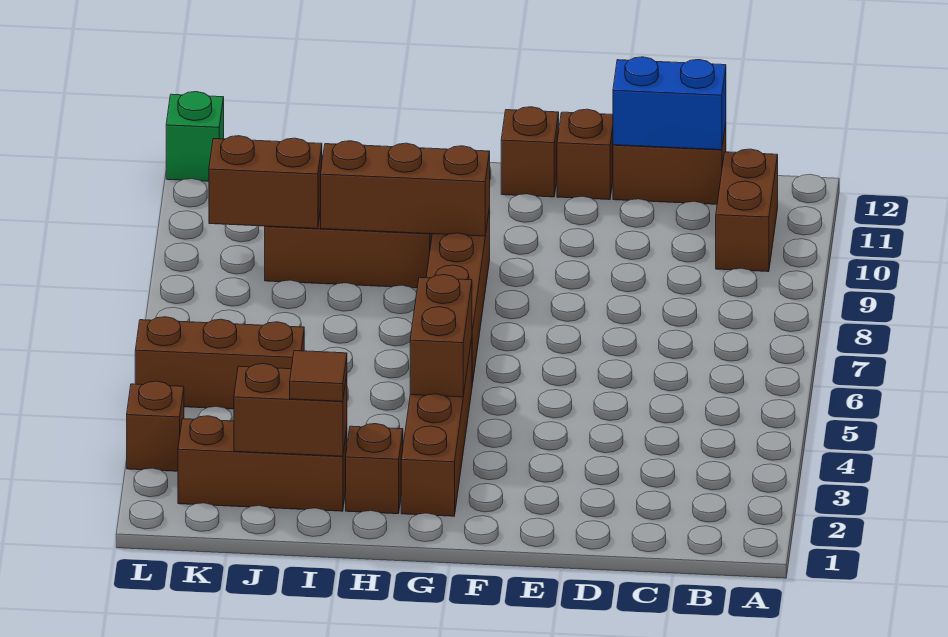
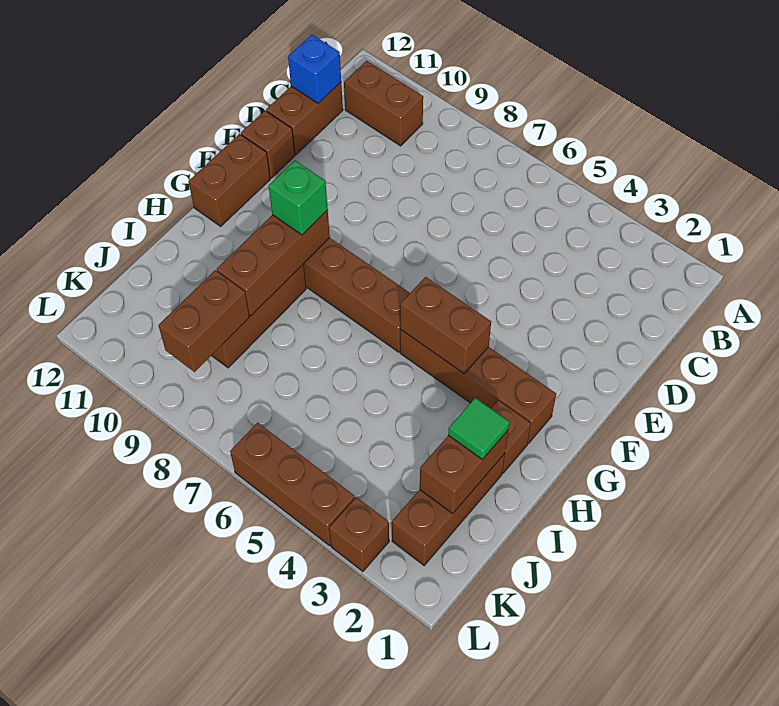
blue brick C12:D12 level 2 -> blue brick C12 level 2
brown brick F12 level 1 -> brown brick F12:G12 level 1
brown tile I2 level 3 -> green tile I2 level 3
brown brick J5:L5 level 1 -> brown brick L4:L6 level 1
green brick L12 level 1 -> green brick G9 level 3

